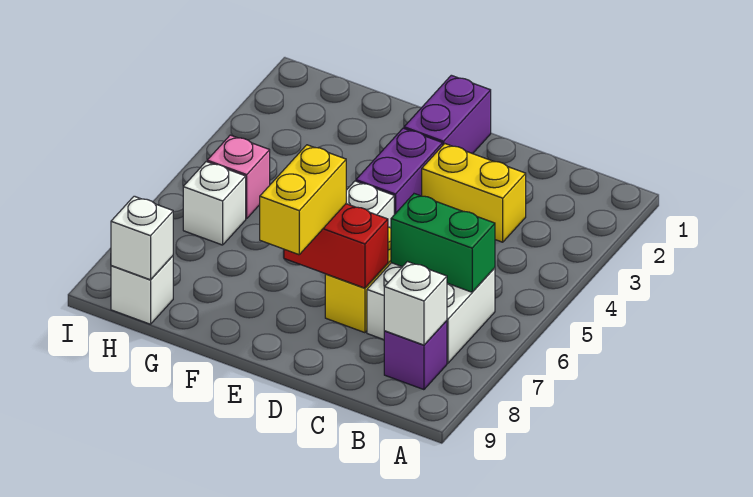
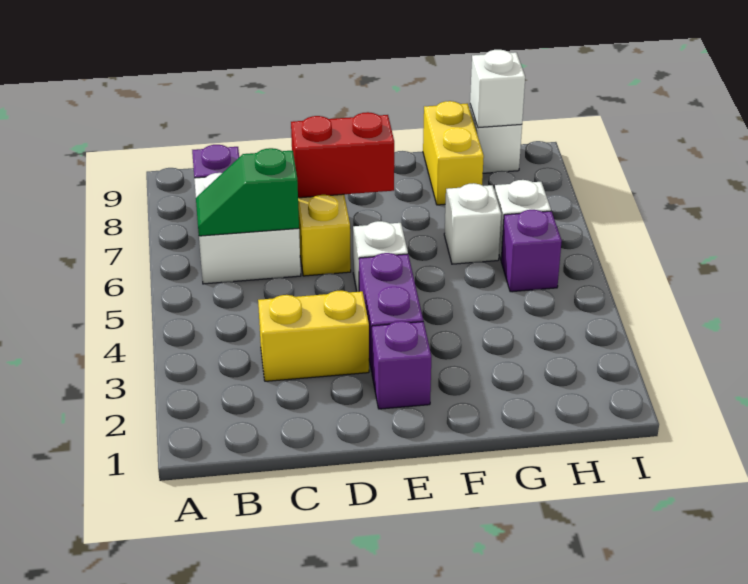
green brick B6:C6 level 2 -> green slope B6:C6 level 2 top C
white brick B8 level 2 -> white brick G6 level 1
purple brick E1:E2 level 1 -> purple brick E2 level 1
yellow brick E7:E8 level 3 -> yellow brick G8:G9 level 1
pink brick H5 level 1 -> purple brick H5 level 1

